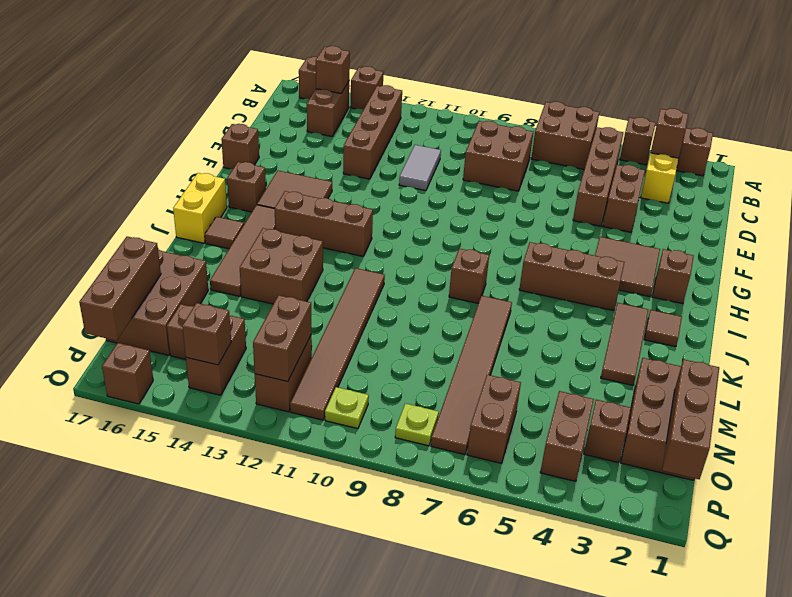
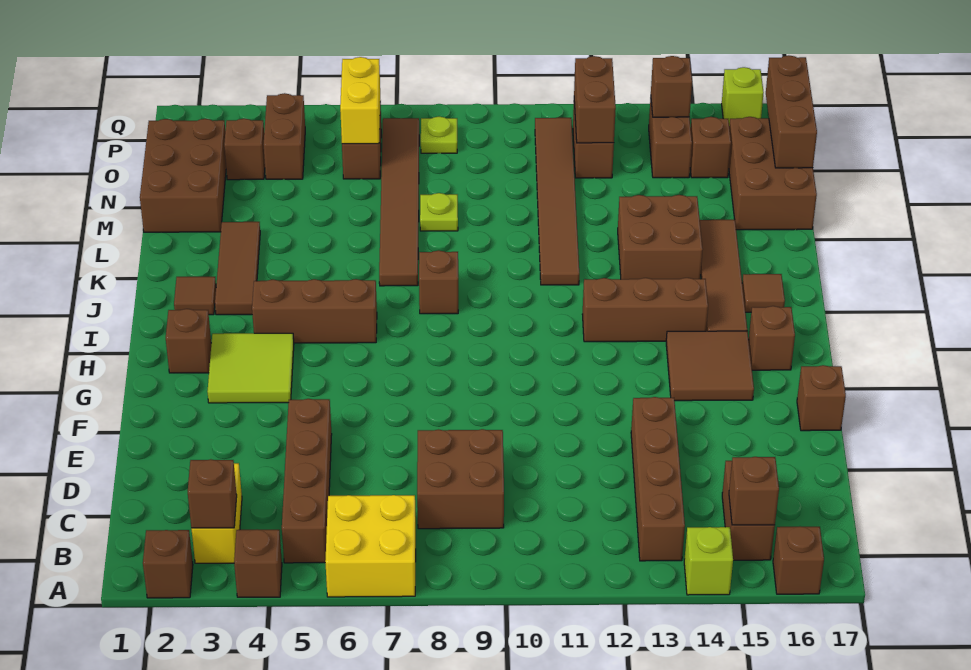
brown brick A6:B7 level 1 -> yellow brick A6:B7 level 1
brown brick A14 level 1 -> lime brick A14 level 1
brown brick D4:E4 level 1 -> none
grey tile D11:E11 level 1 -> none
brown tile G3:H4 level 1 -> lime tile G3:H4 level 1
yellow brick I17:J17 level 1 -> yellow brick O6:P6 level 2
brown brick N1:P1 level 2 -> none
lime plate P10 level 1 -> lime plate M8 level 1
brown brick Q16 level 1 -> lime brick Q16 level 1

